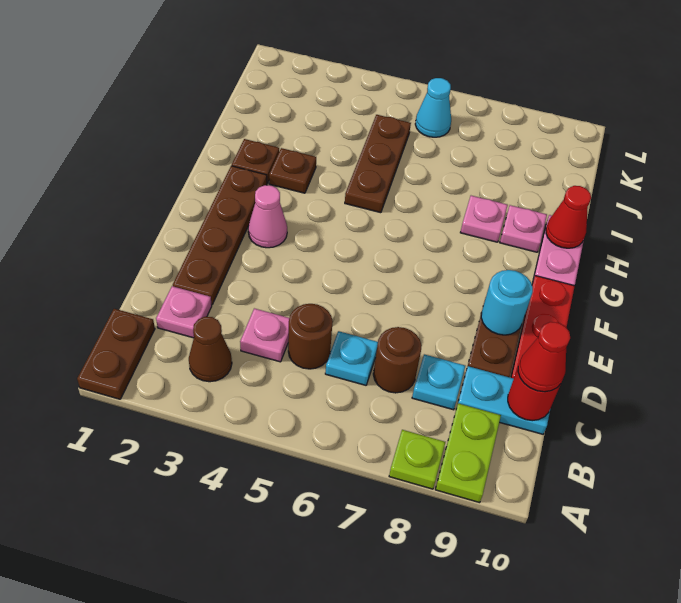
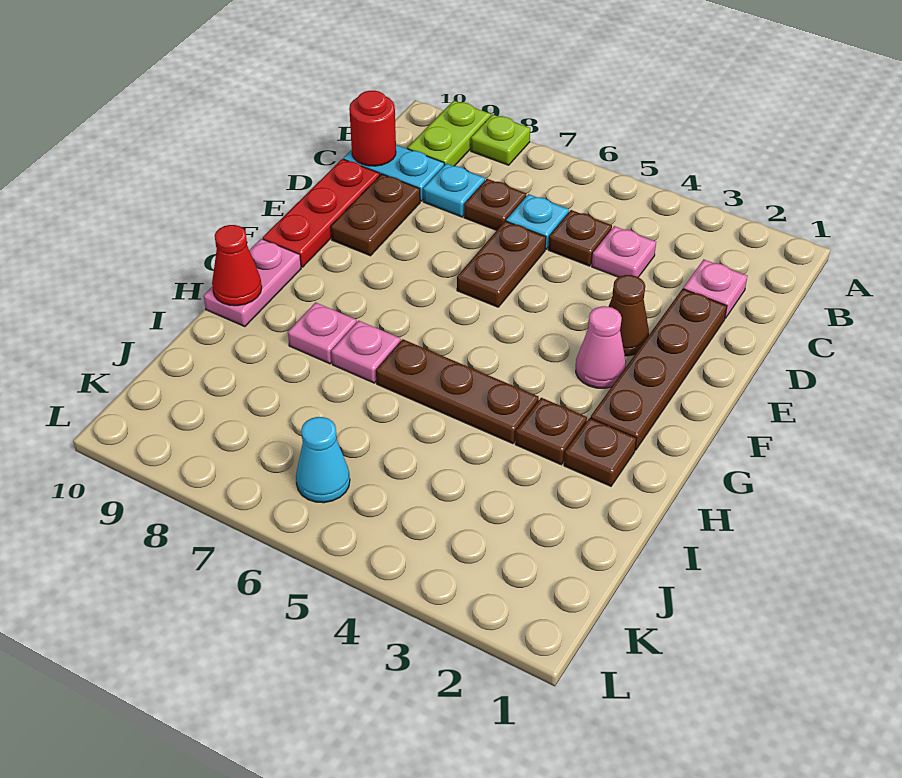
brown plate A1:B1 level 1 -> brown plate D6:E6 level 1
brown cone B3 level 1 -> brown cone E3 level 1
brown round brick C5 level 1 -> brown plate C5 level 1
brown round brick C7 level 1 -> brown plate C7 level 1
red cone C10 level 3 -> none
cyan round brick E9 level 2 -> none
brown plate H5:J5 level 1 -> brown plate H4:H6 level 1
pink plate H9 level 1 -> pink plate H7 level 1

